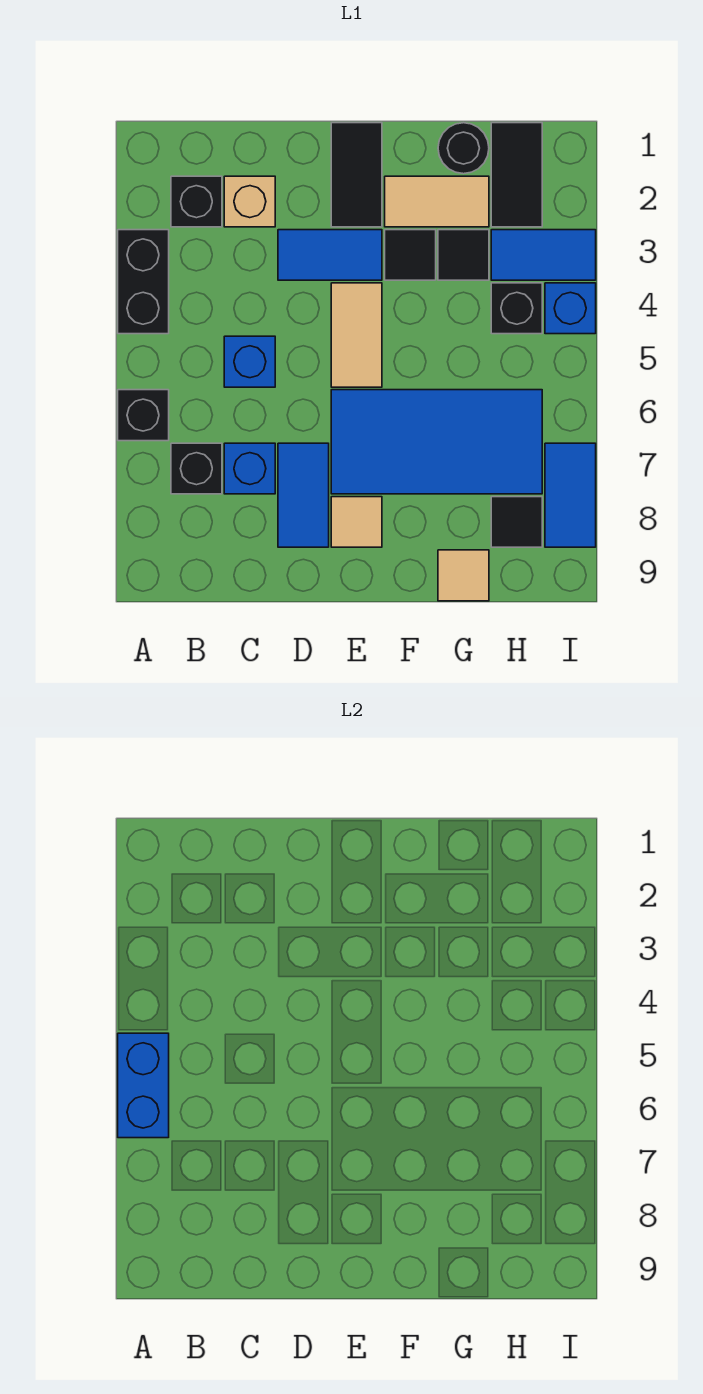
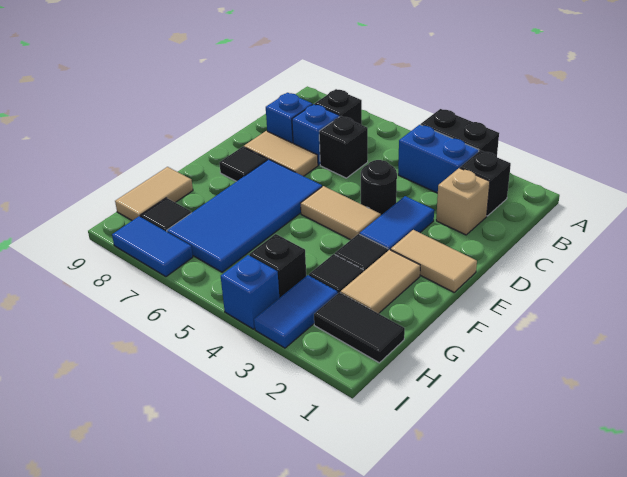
blue brick A5:A6 level 2 -> blue brick B3:B4 level 1
black brick A6 level 1 -> black brick C6 level 1
blue brick C5 level 1 -> blue brick C8 level 1
blue tile D7:D8 level 1 -> tan tile D7:D8 level 1
black tile E1:E2 level 1 -> tan tile E1:E2 level 1
tan tile E8 level 1 -> black tile E8 level 1
black round brick G1 level 1 -> black round brick D4 level 1
tan tile G9 level 1 -> tan tile G9:H9 level 1

